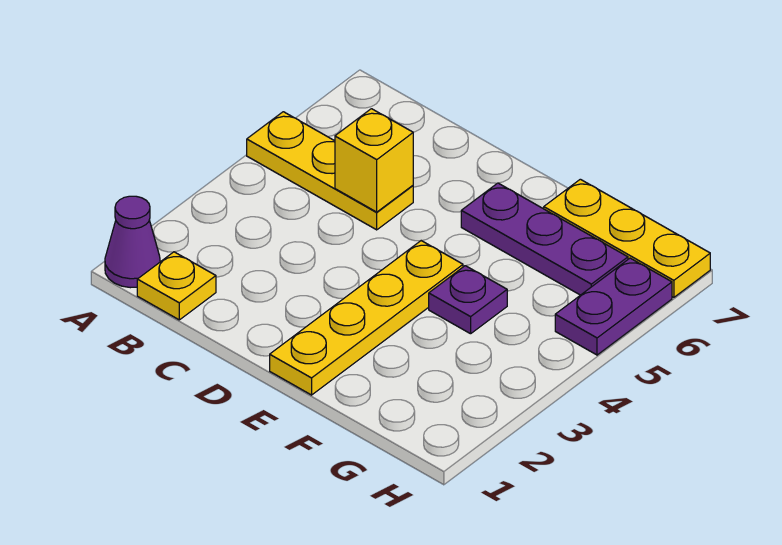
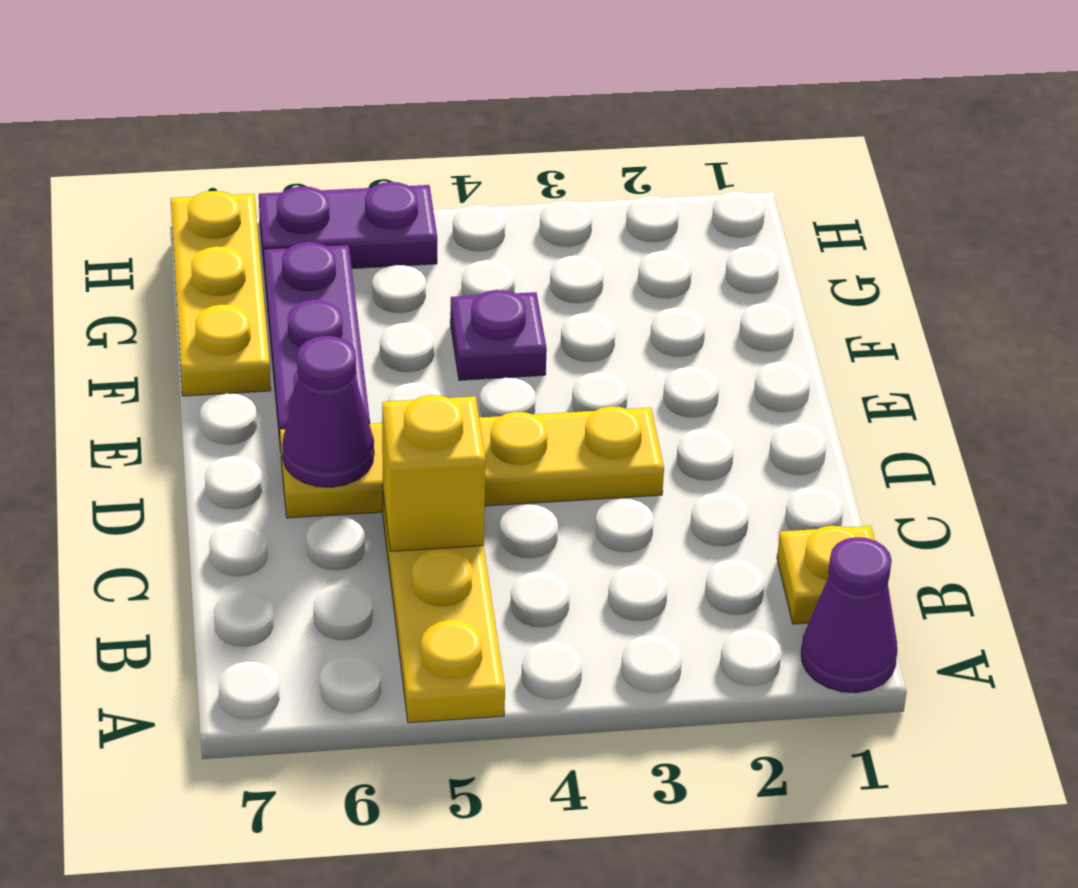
none -> purple cone D6 level 2
yellow plate E1:E4 level 1 -> yellow plate D3:D6 level 1

